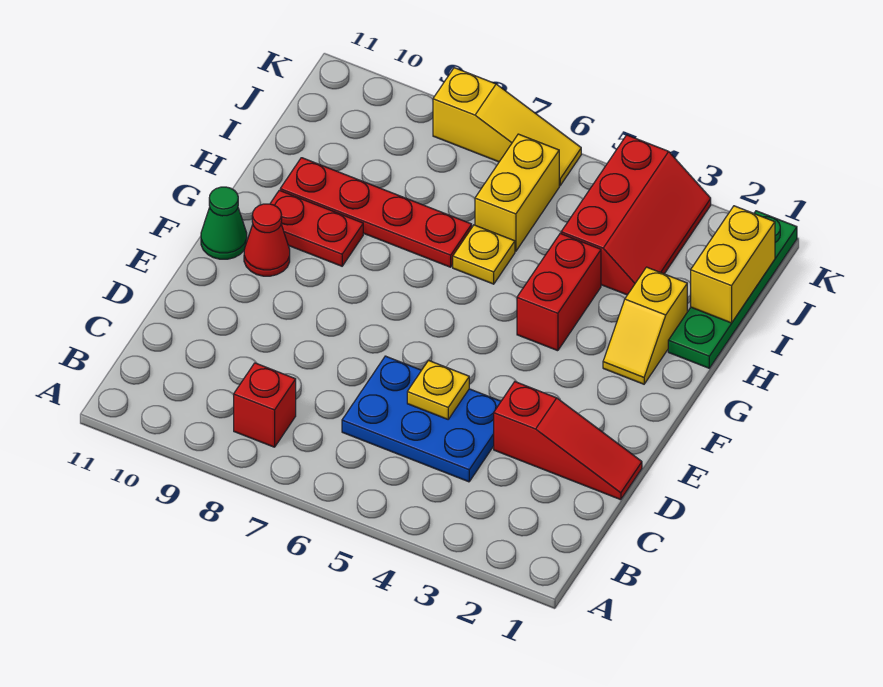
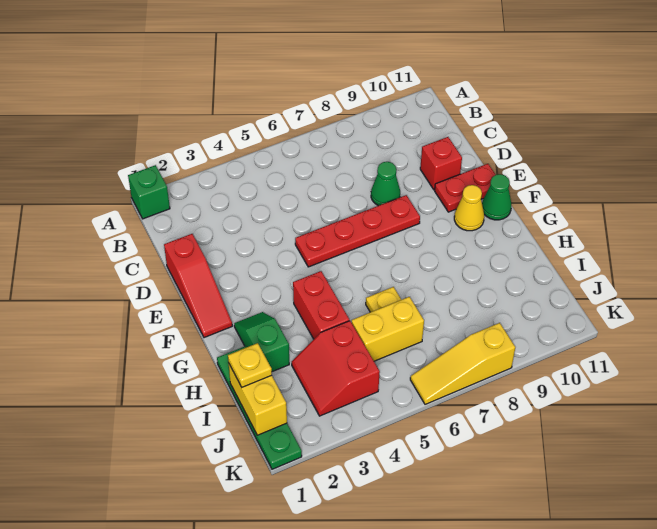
none -> green brick A1 level 1
red brick B8 level 1 -> red brick D10 level 1
blue plate C4:D6 level 1 -> none
red slope D1:D3 level 1 top 3 -> red slope D1:F1 level 1 top D
yellow plate D5 level 2 -> yellow plate I1 level 3
none -> green cone D8 level 1
red cone F10 level 1 -> yellow cone F10 level 1
yellow slope G2:H2 level 1 top H -> green slope G2:H2 level 1 top H
red plate G9:G10 level 1 -> red plate E10:E11 level 1
red plate H7:H10 level 1 -> red plate E5:E8 level 1
red slope I3:K4 level 1 top 4 -> red slope I3:J4 level 1 top 4
yellow brick I6:J6 level 1 -> yellow brick I5:I6 level 1

